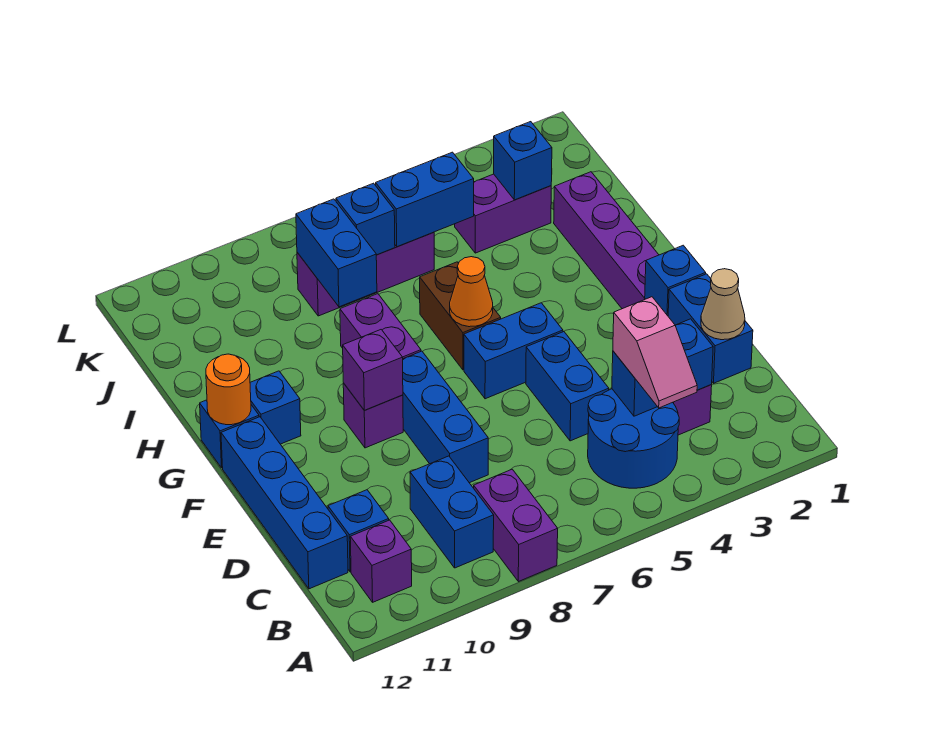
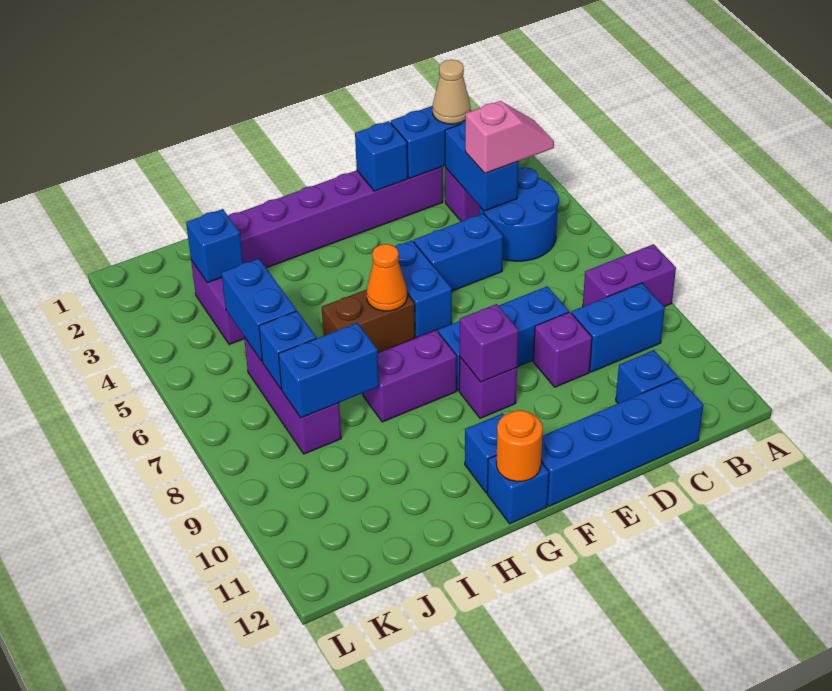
purple brick B11 level 1 -> purple brick D9 level 1

